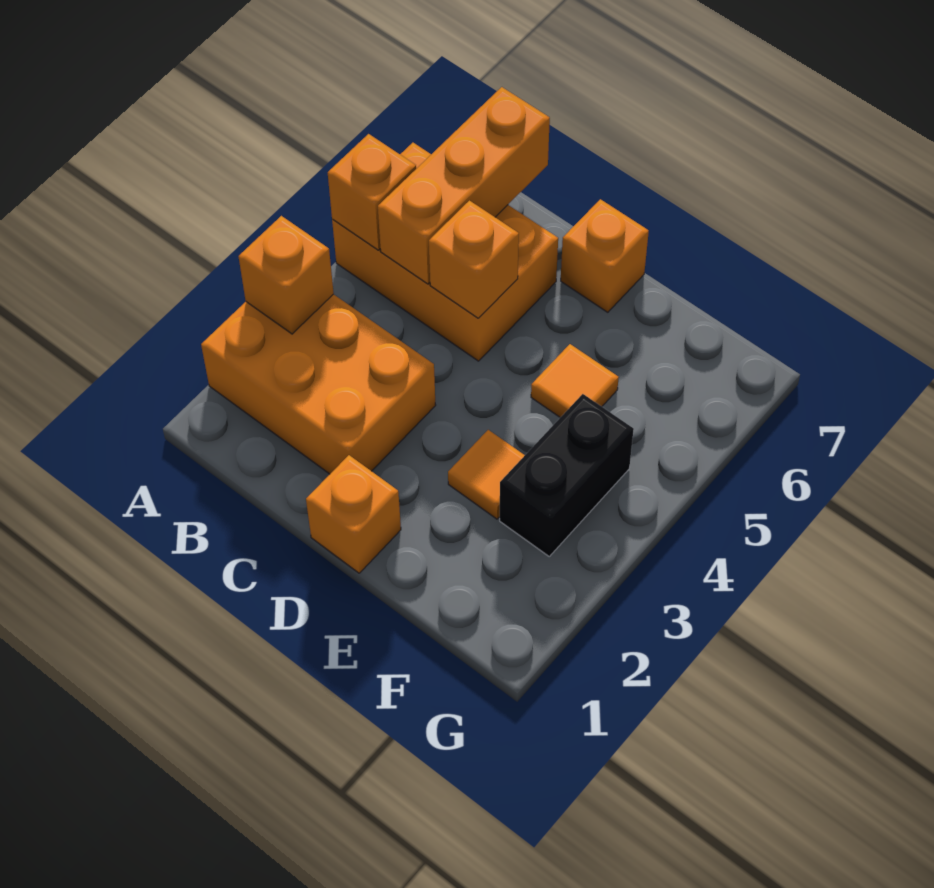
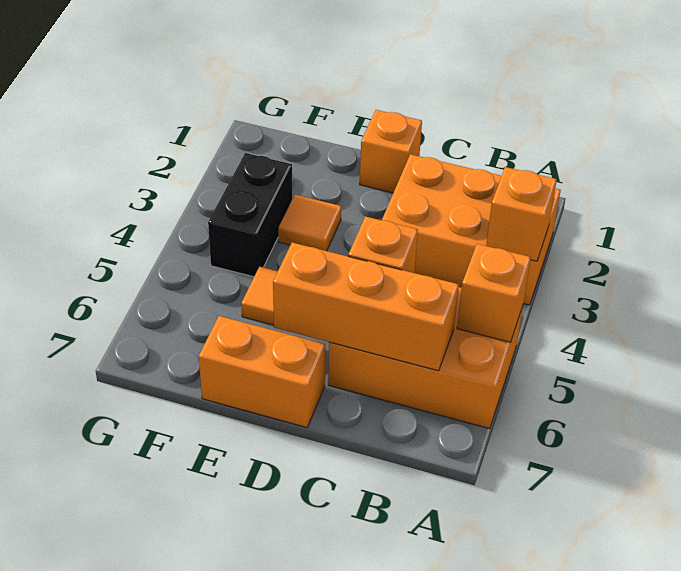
orange brick B5:B7 level 2 -> orange brick B6:D6 level 2
orange brick D7 level 1 -> orange brick D7:E7 level 1

